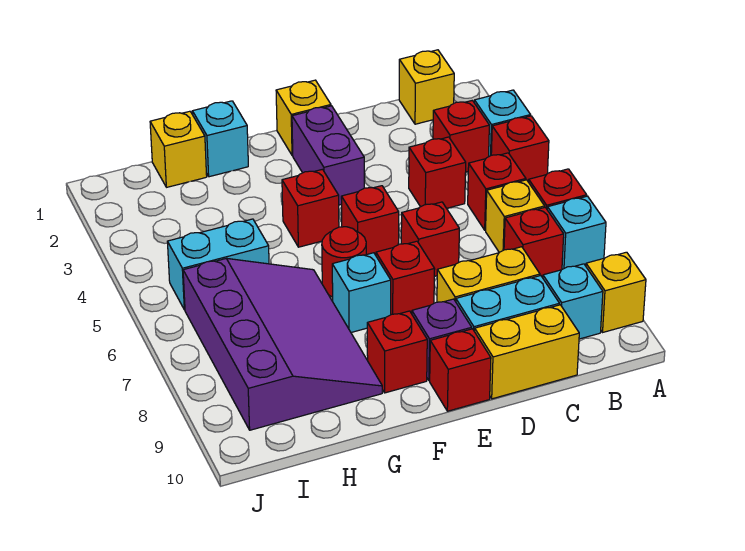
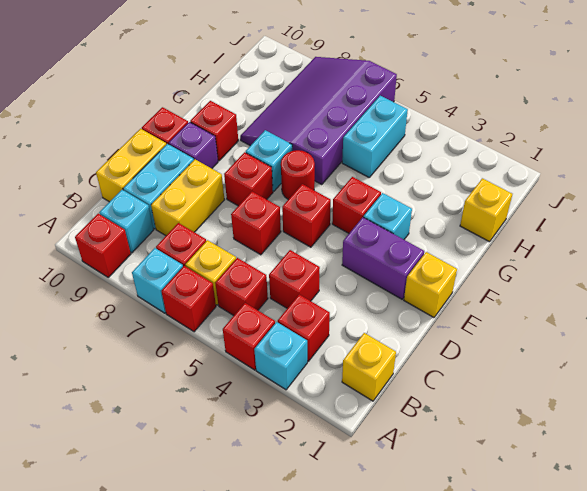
yellow brick A9 level 1 -> red brick A9 level 1
cyan brick G1 level 1 -> cyan brick F3 level 1
purple slope G6:I9 level 1 top I -> purple slope G6:J8 level 1 top 6

